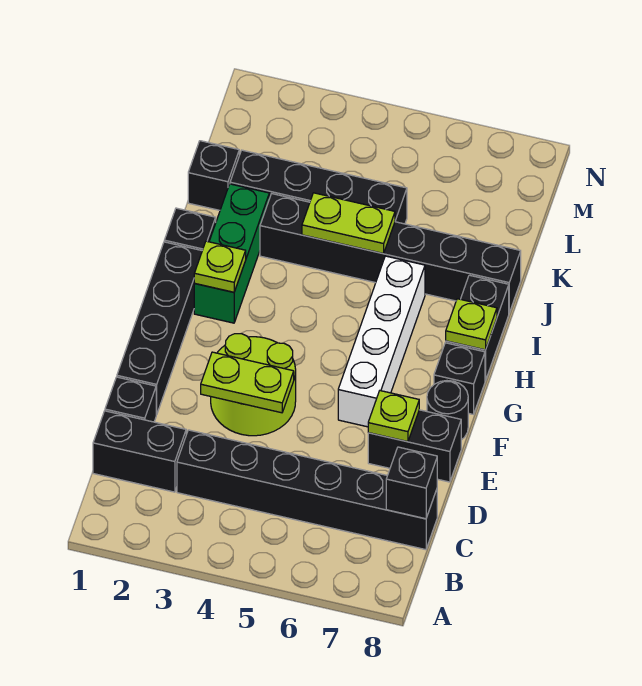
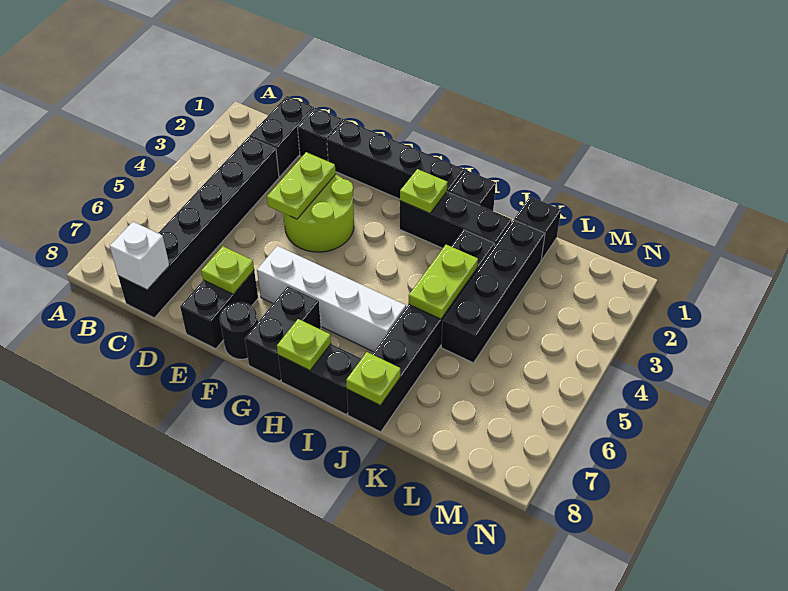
black brick C8 level 2 -> white brick C8 level 2
black brick G8 level 1 -> black brick G7:G8 level 1
green brick H2:J2 level 1 -> black brick H2:J2 level 1
none -> lime plate J8 level 2

